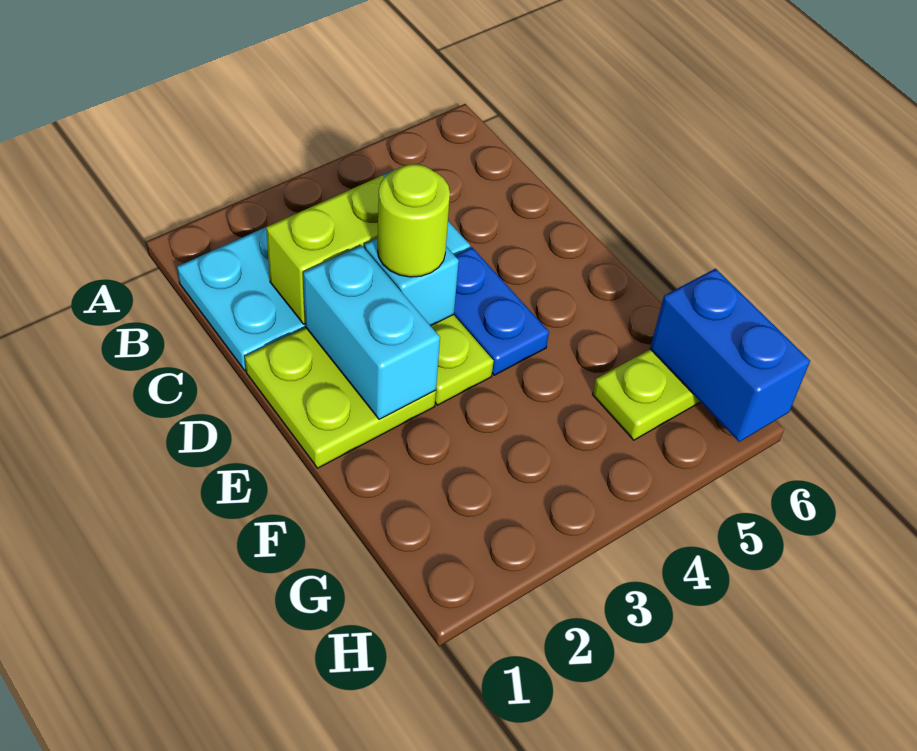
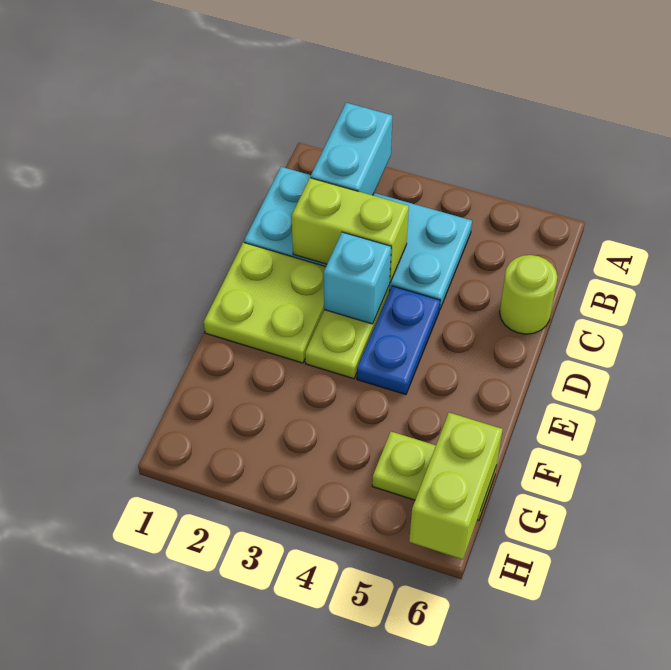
cyan brick D2:E2 level 2 -> cyan brick A2:B2 level 2
lime round brick D3 level 3 -> lime round brick C6 level 1
blue brick G6:H6 level 2 -> lime brick G6:H6 level 2

